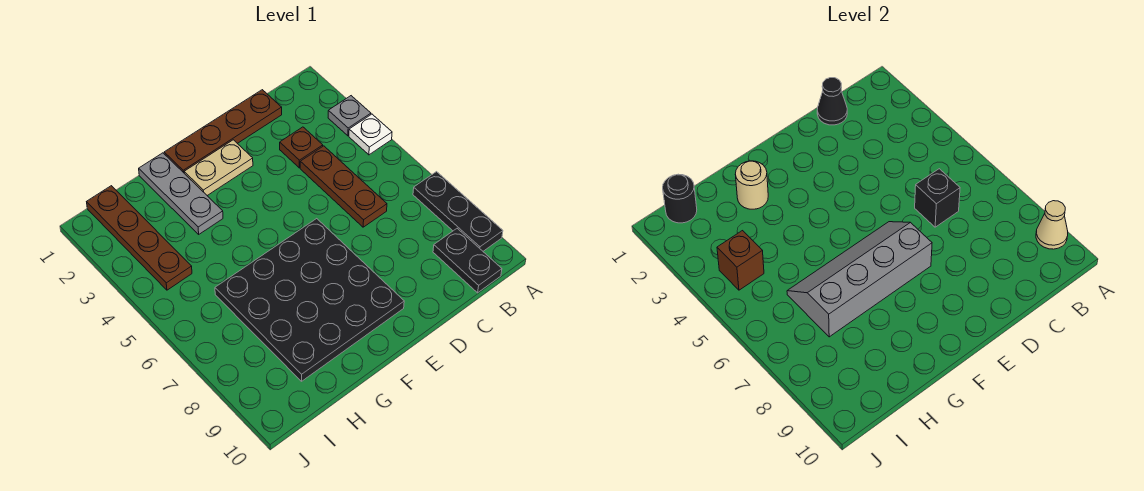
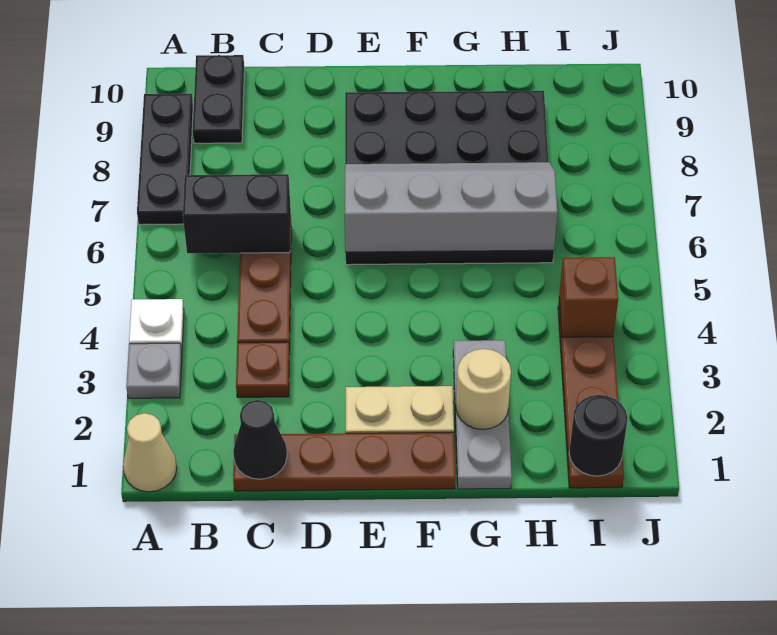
tan cone A9 level 2 -> tan cone A1 level 1
black brick C6 level 2 -> black brick B6:C6 level 2
grey slope E6:H7 level 2 top 7 -> grey slope E6:H7 level 2 top 6

